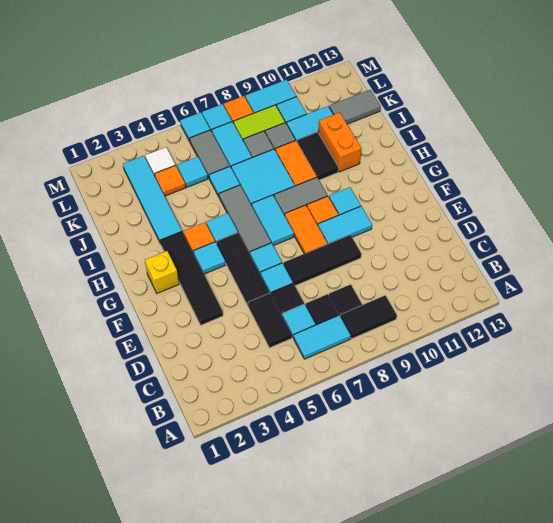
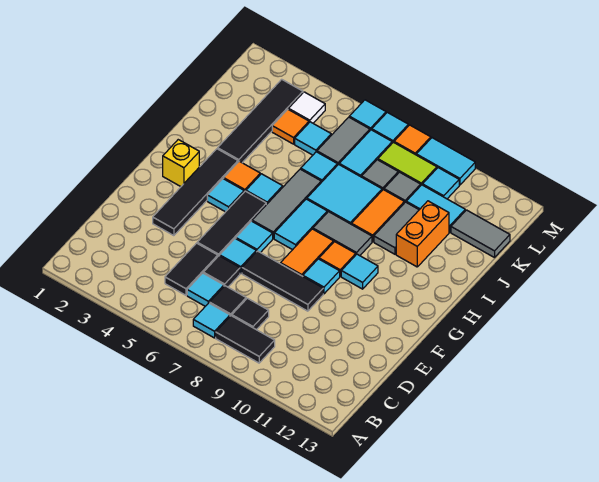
cyan tile B6:B7 level 1 -> cyan tile B7 level 1
cyan tile F9:F10 level 1 -> cyan tile F9 level 1
cyan tile I3:L3 level 1 -> black tile I3:L3 level 1
black tile I10:J10 level 1 -> grey tile I10:J10 level 1

